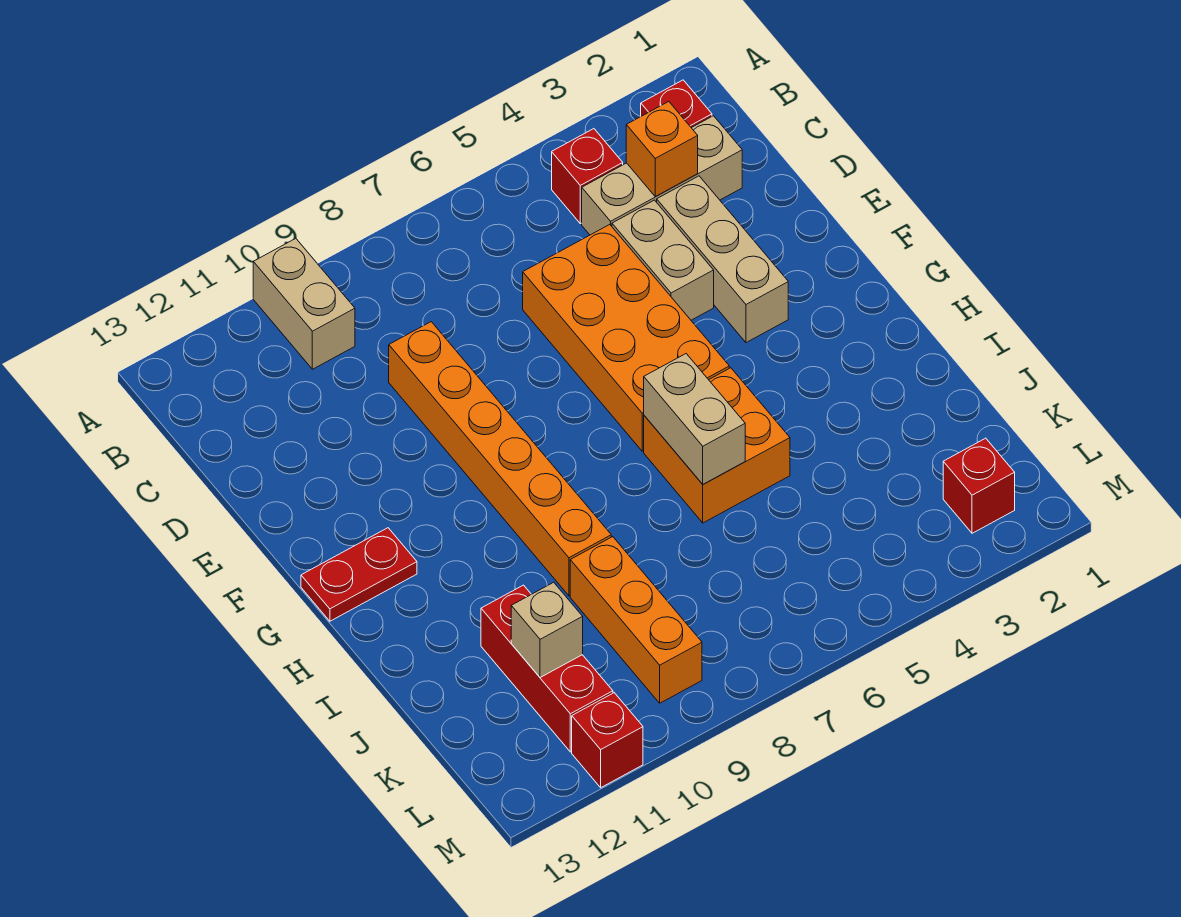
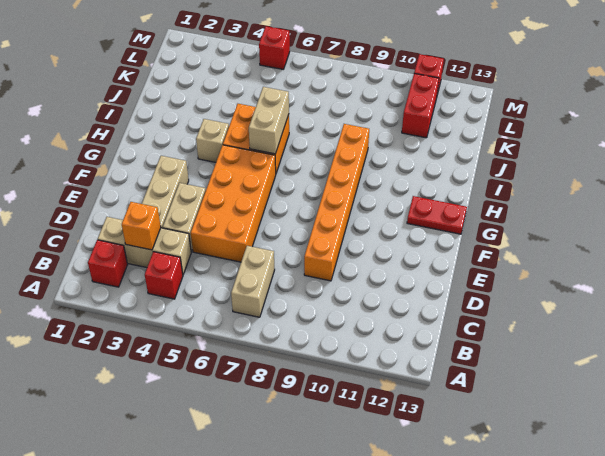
tan brick A10:B10 level 1 -> tan brick B7:C7 level 1
orange brick J9:L9 level 1 -> none
red brick J11:L11 level 1 -> red brick K11:L11 level 1
tan brick K11 level 2 -> tan brick H4 level 1
red brick L2 level 1 -> red brick M5 level 1

